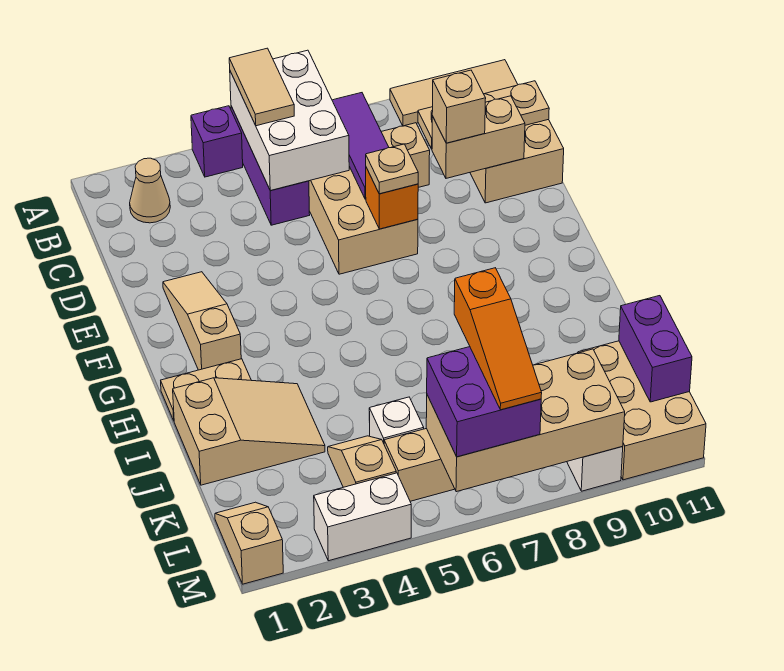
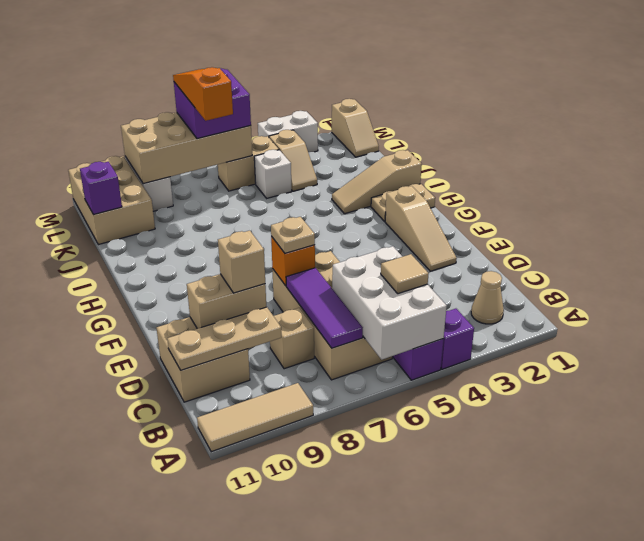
tan tile A5:B5 level 3 -> tan tile B5 level 3
tan slope I1:J3 level 1 top 1 -> tan slope I1:I3 level 1 top 1
purple brick K11:L11 level 2 -> purple brick K11 level 2

